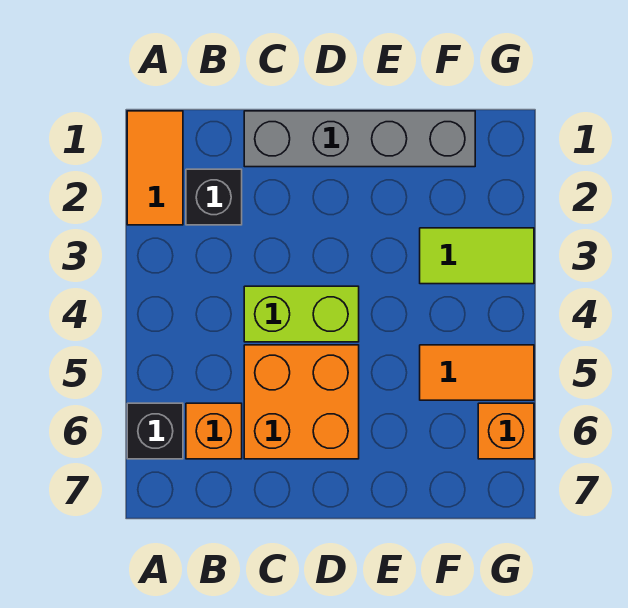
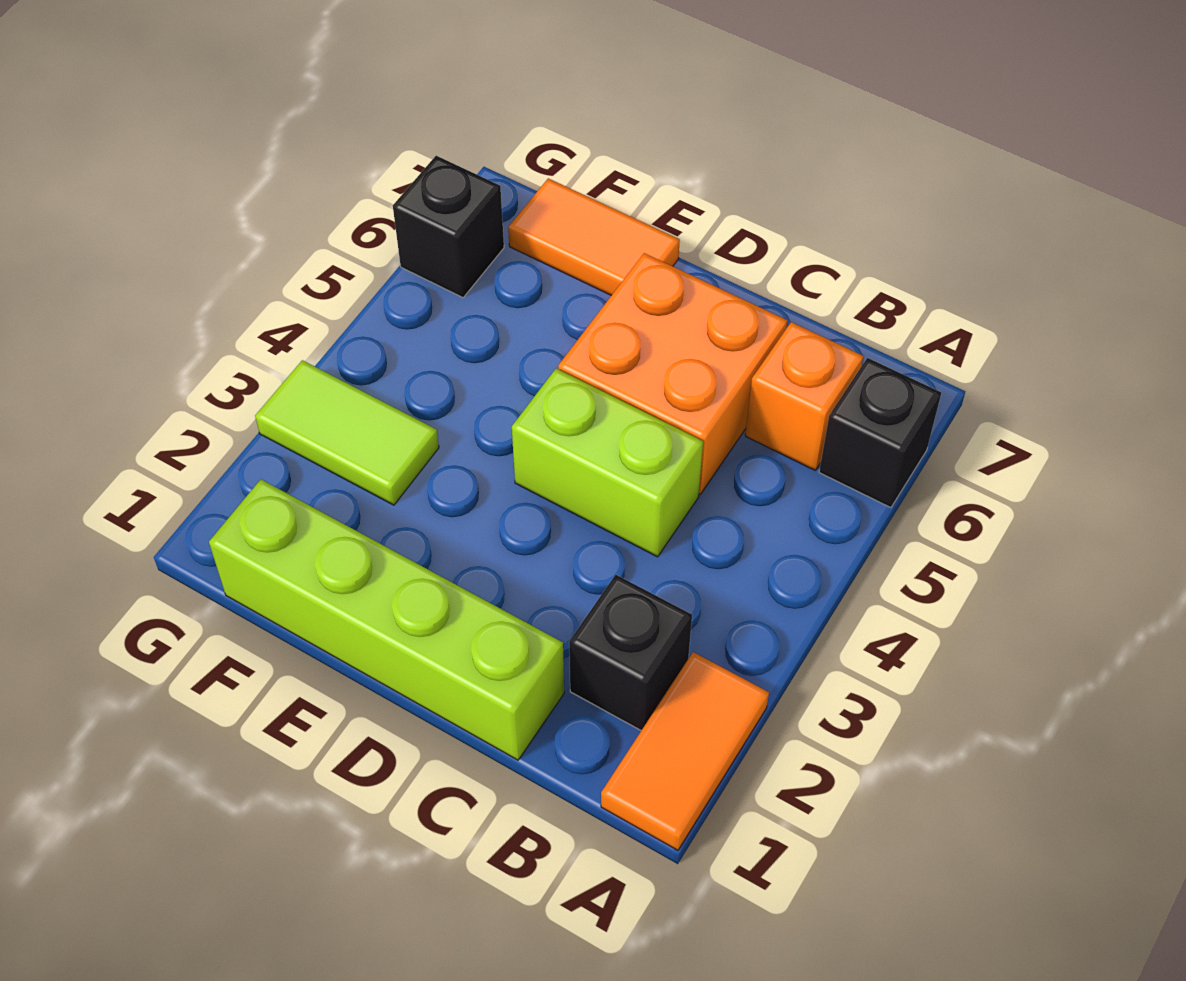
grey brick C1:F1 level 1 -> lime brick C1:F1 level 1
orange tile F5:G5 level 1 -> orange tile E7:F7 level 1
orange brick G6 level 1 -> black brick G6 level 1

